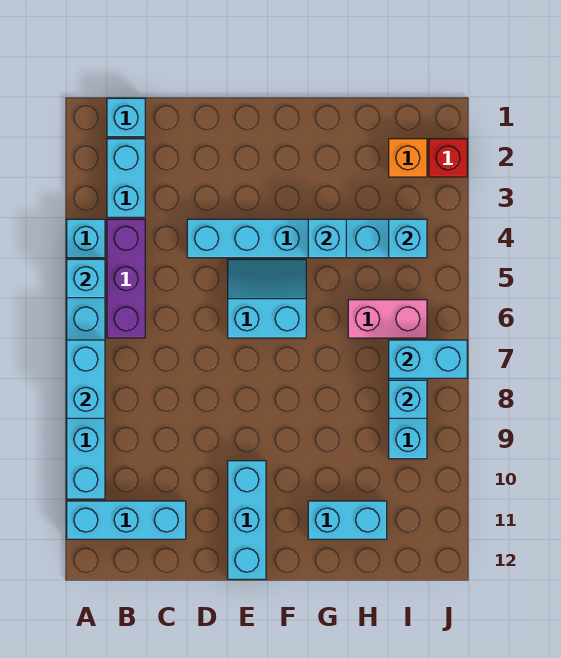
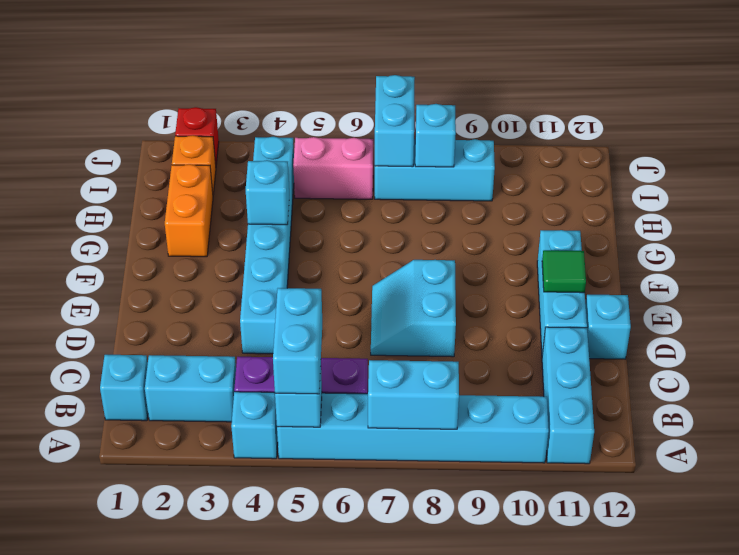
cyan slope E5:F6 level 1 top 6 -> cyan slope D7:E8 level 1 top 8
cyan brick E10:E12 level 1 -> cyan brick D11:F11 level 1
none -> green tile E11 level 2
none -> orange brick G2:H2 level 1
cyan brick G11:H11 level 1 -> cyan brick A5:B5 level 3
pink brick H6:I6 level 1 -> pink brick I5:I6 level 1
cyan brick I4 level 2 -> cyan brick D12 level 1

